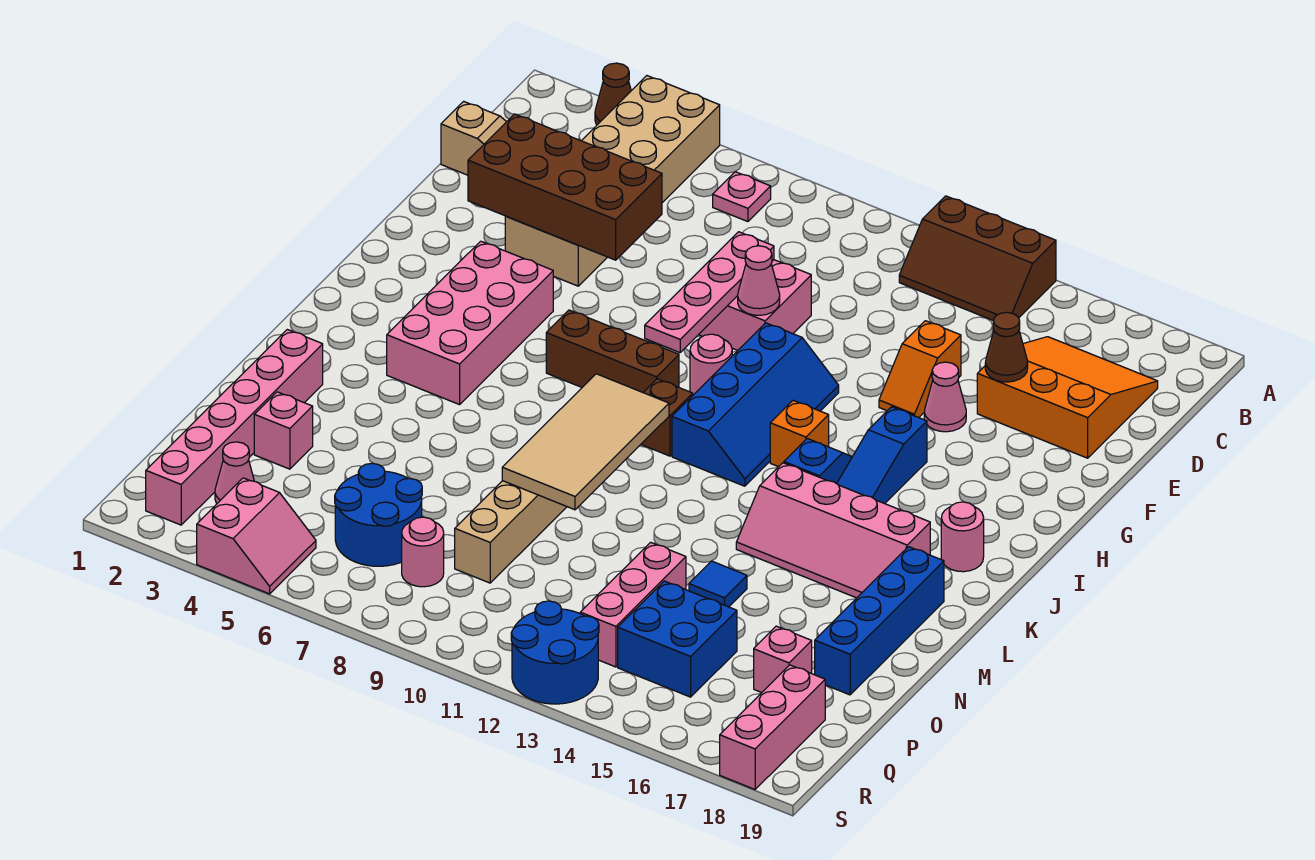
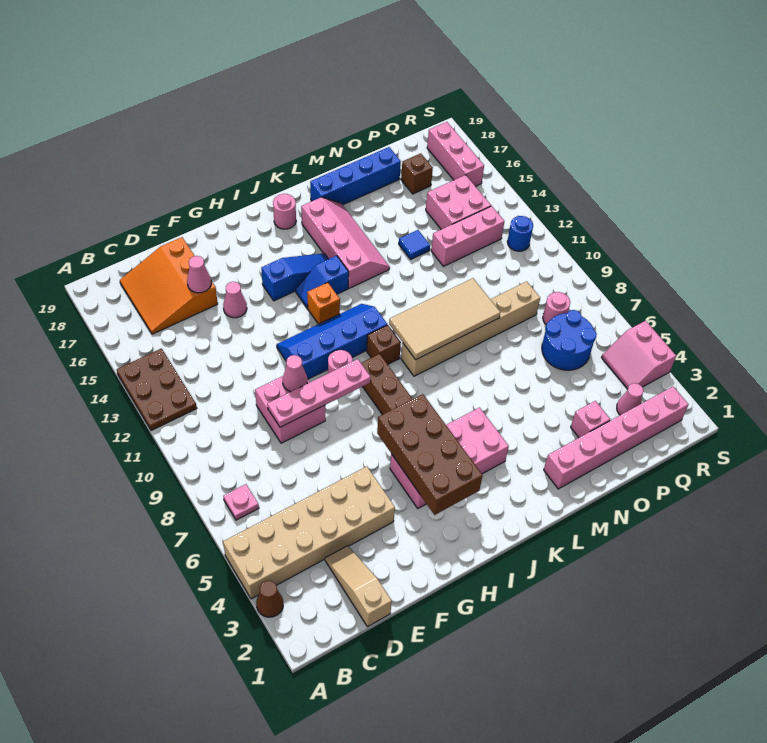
brown slope A12:B14 level 1 top A -> brown plate A12:B14 level 1
brown brick E3:F6 level 2 -> brown brick H3:I6 level 2
orange slope E14:F14 level 1 top E -> none
brown cone E16 level 2 -> pink cone E16 level 2
blue brick P14:Q15 level 1 -> pink brick P14:Q15 level 1
pink brick P17 level 1 -> brown brick P17 level 1
pink brick Q18:S18 level 1 -> pink brick R16:R18 level 1
pink slope R4:S5 level 1 top 4 -> pink slope R4:S5 level 1 top S
blue round brick R12:S13 level 1 -> blue round brick R12 level 1

